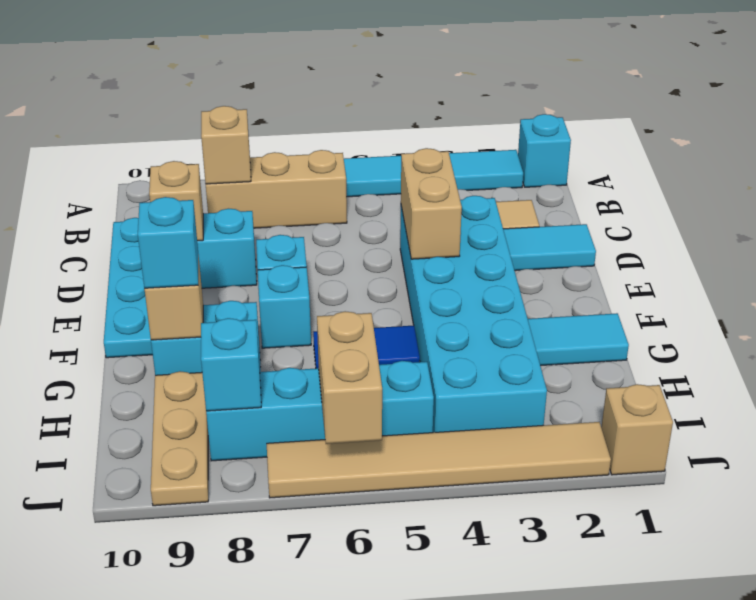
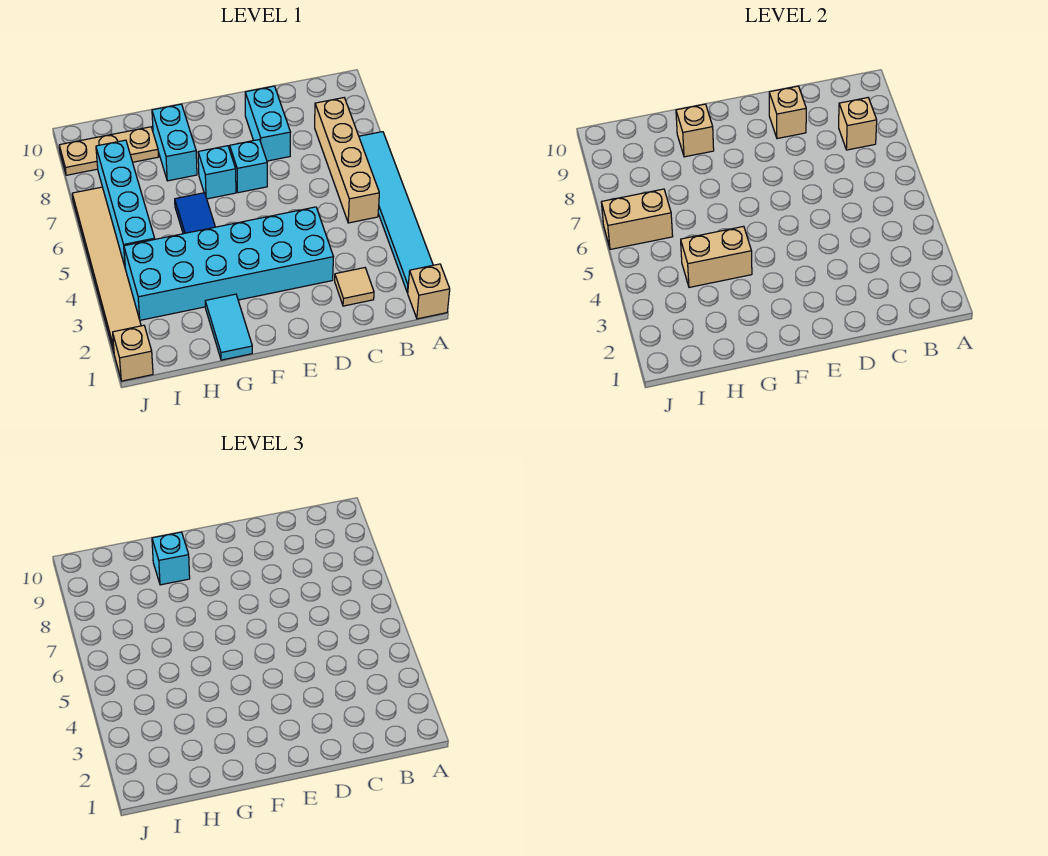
cyan brick A1 level 1 -> tan brick A1 level 1
tan brick B6:B8 level 1 -> tan brick B5:B8 level 1
cyan plate C10:F10 level 1 -> none
cyan tile D1:D2 level 1 -> none
tan brick D4:E4 level 2 -> tan brick G4:H4 level 2
cyan brick I8 level 2 -> none

